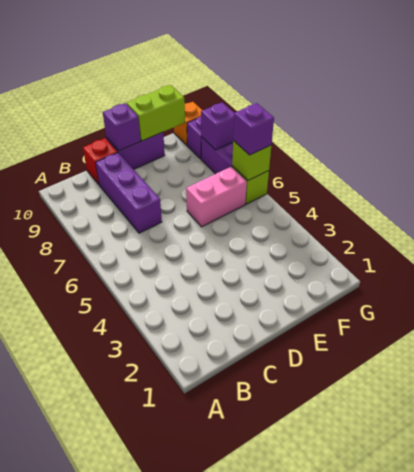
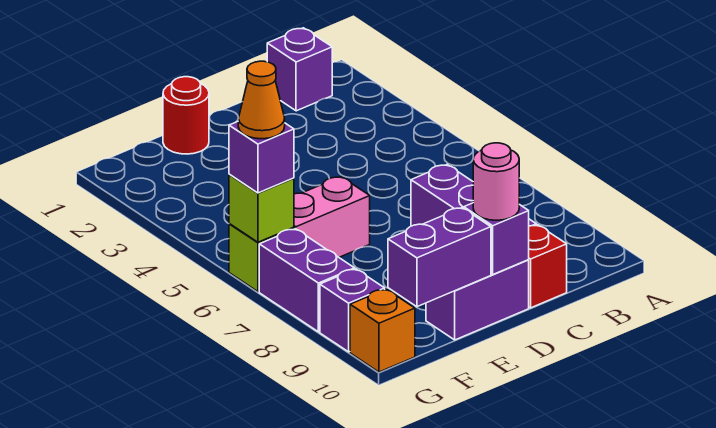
none -> pink round brick D10 level 3
none -> red round brick E1 level 1
lime brick E10:F10 level 2 -> purple brick E10:F10 level 2
none -> orange cone G6 level 4
purple brick G8 level 2 -> purple brick B1 level 1

